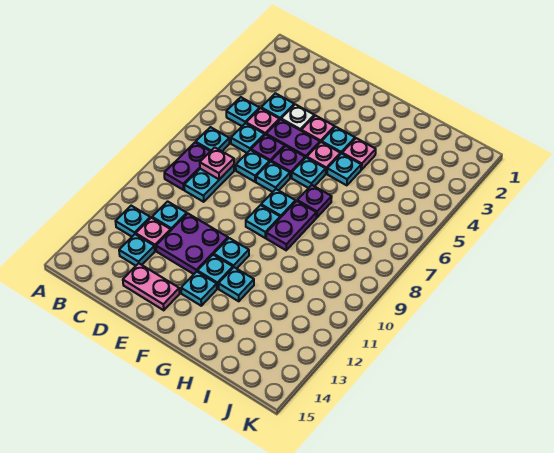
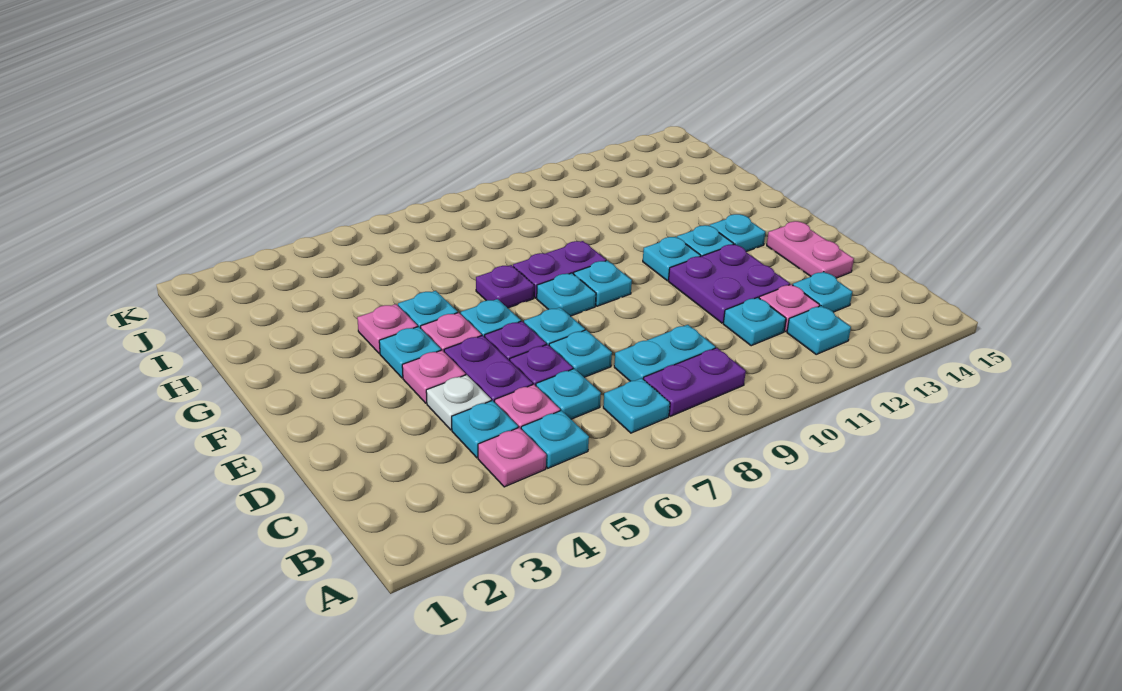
pink plate C8 level 2 -> pink plate B4 level 1
cyan plate G12 level 1 -> none

